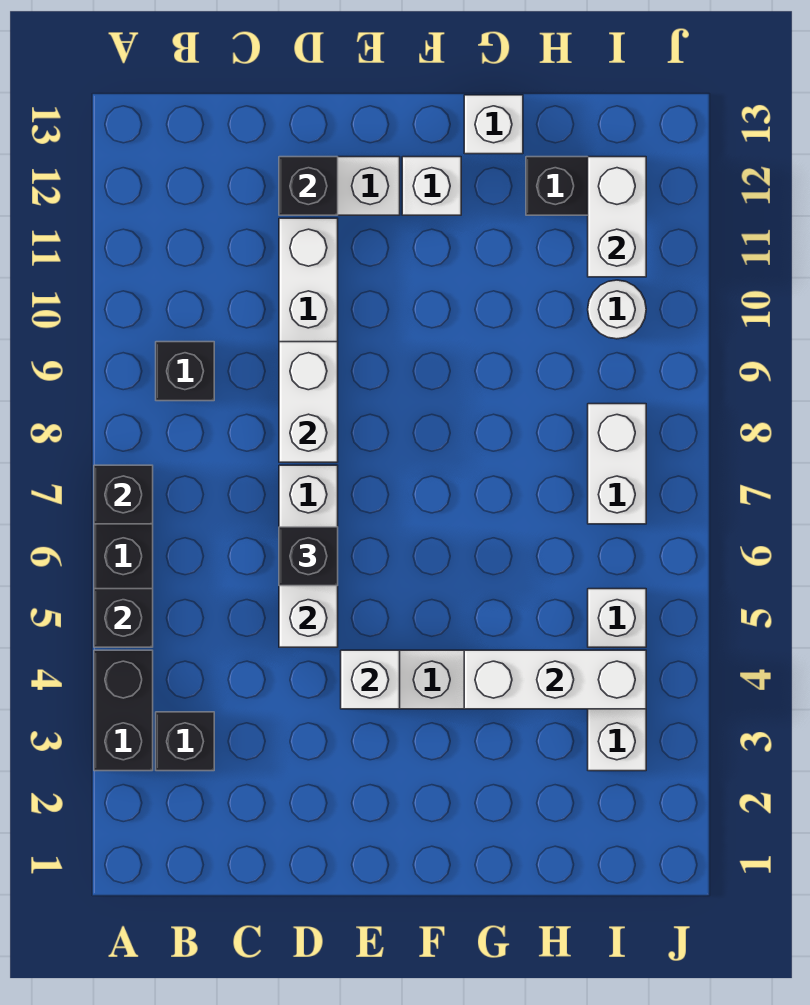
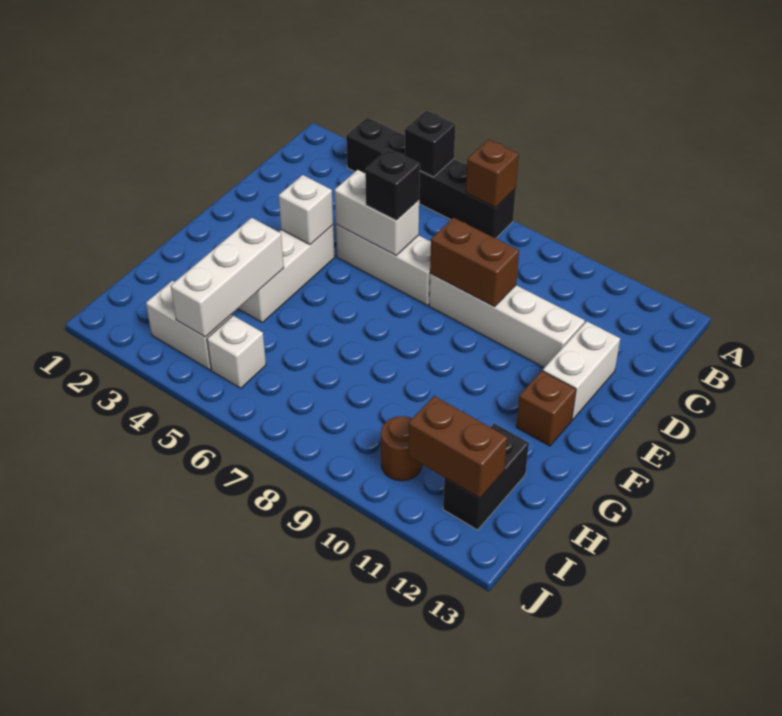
black brick A7 level 2 -> brown brick A7 level 2
black brick B3 level 1 -> none
black brick B9 level 1 -> none
white brick D8:D9 level 2 -> brown brick D8:D9 level 2
black brick D12 level 2 -> none
white brick F12 level 1 -> brown brick F12 level 1
white brick G13 level 1 -> none
white brick I7:I8 level 1 -> none
white round brick I10 level 1 -> brown round brick I10 level 1
white brick I11:I12 level 2 -> brown brick I11:I12 level 2

